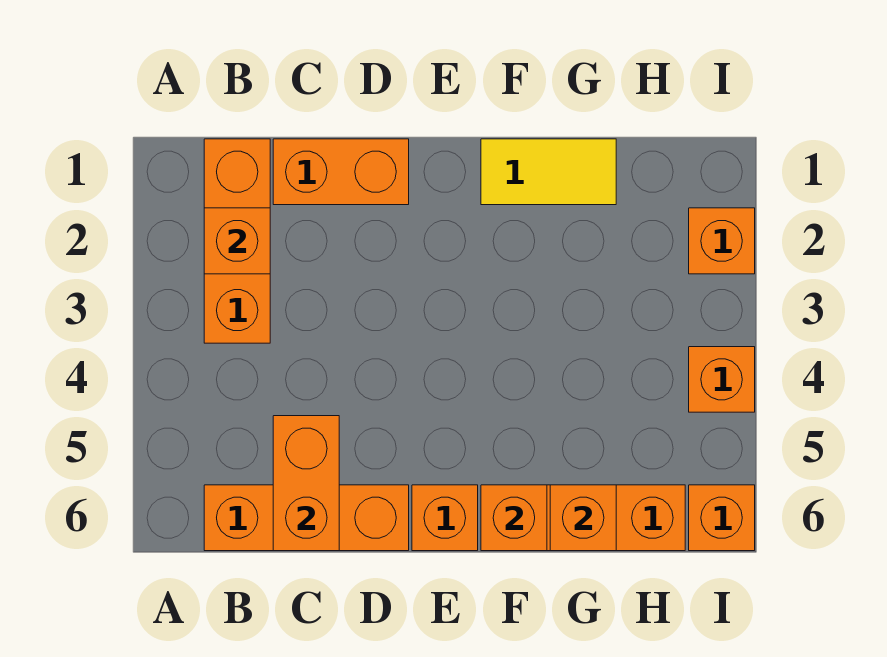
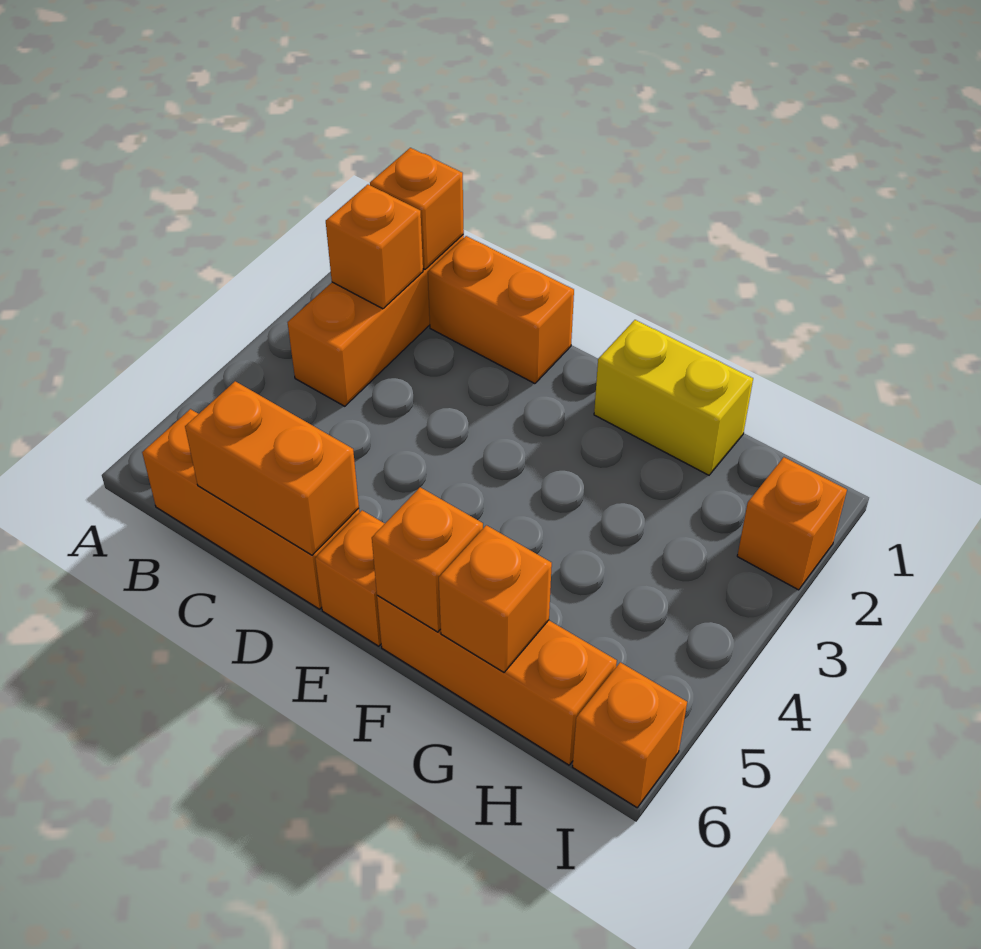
orange brick C5:C6 level 2 -> orange brick C6:D6 level 2
yellow tile F1:G1 level 1 -> yellow brick F1:G1 level 1
orange brick I4 level 1 -> orange brick B1 level 2

